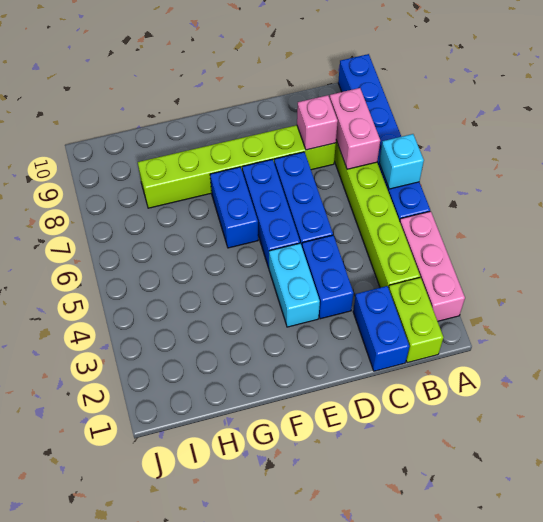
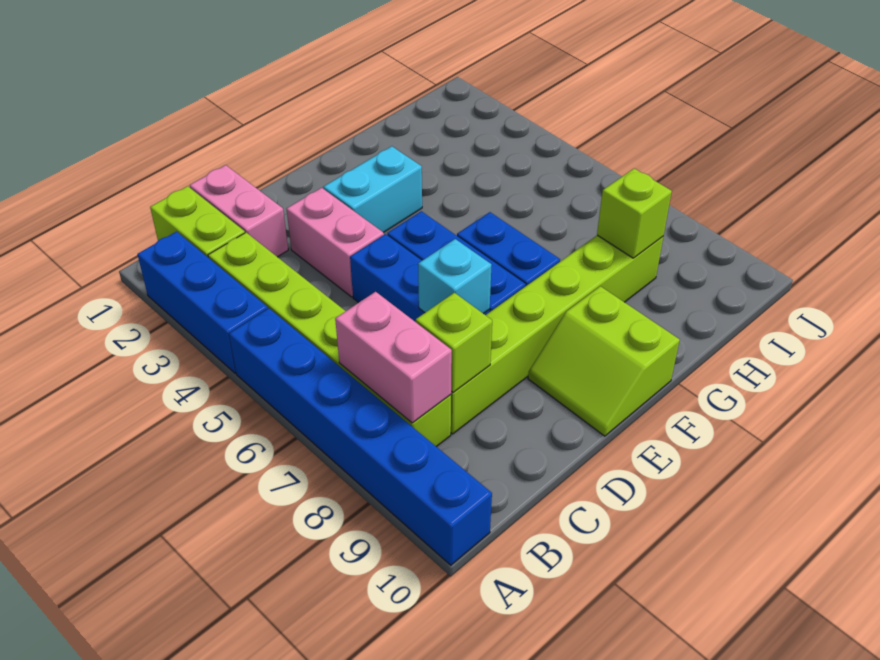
pink brick A2:A4 level 1 -> blue brick A2:A4 level 1
cyan brick A6 level 2 -> cyan brick D7 level 2
blue brick C1:C2 level 1 -> pink brick C1:C2 level 1
pink brick C8 level 2 -> lime brick C8 level 2
blue brick D3:D4 level 1 -> pink brick D3:D4 level 1
cyan brick E3:E4 level 1 -> cyan brick E3:F3 level 1
none -> lime slope E9:F10 level 1 top F
none -> lime brick H8 level 2

